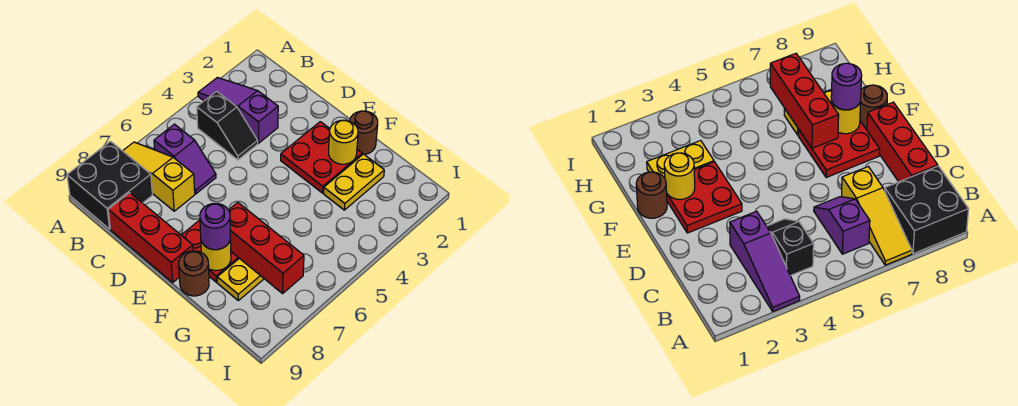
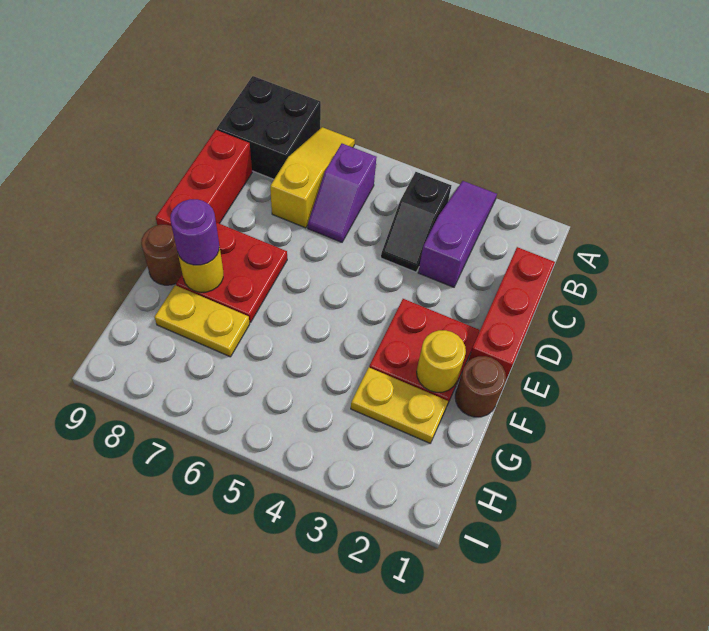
red brick F7:H7 level 2 -> red brick C1:E1 level 1

